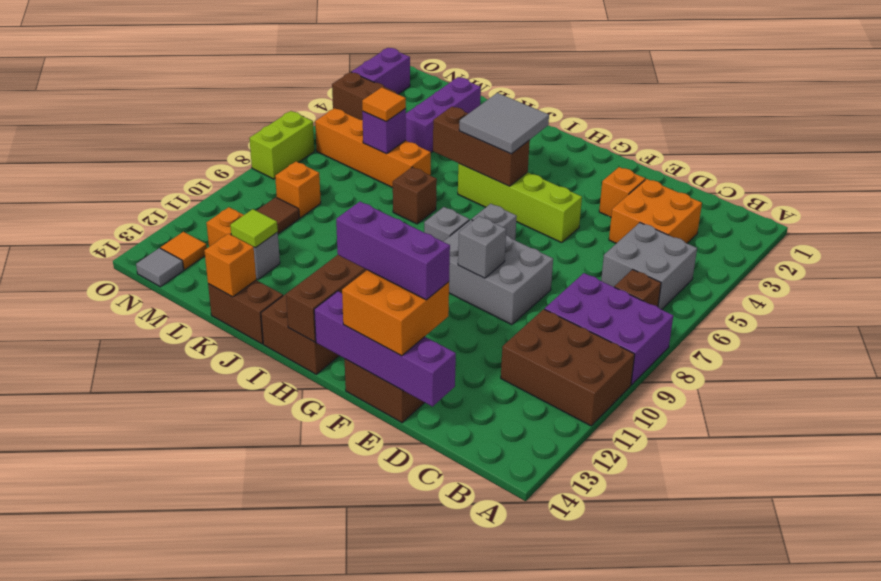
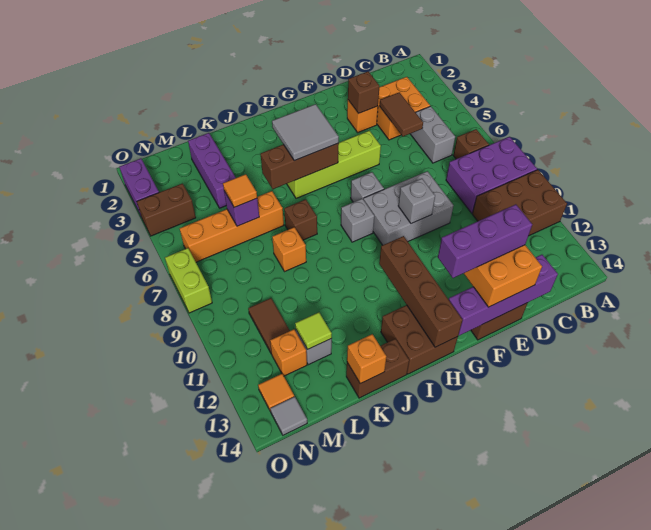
grey brick B5:C6 level 1 -> grey brick C5:C6 level 1
none -> brown tile D4:D5 level 2
none -> brown brick E3 level 2
orange brick M9 level 1 -> orange brick K8 level 1

